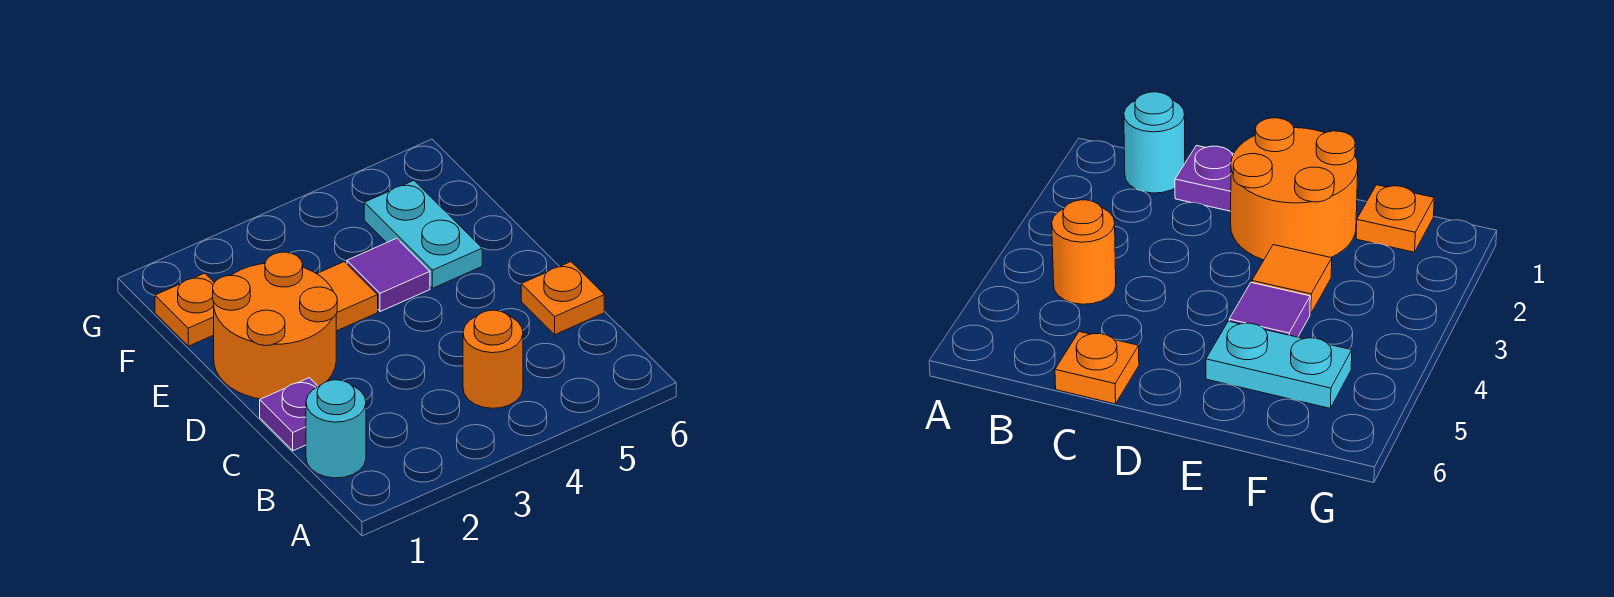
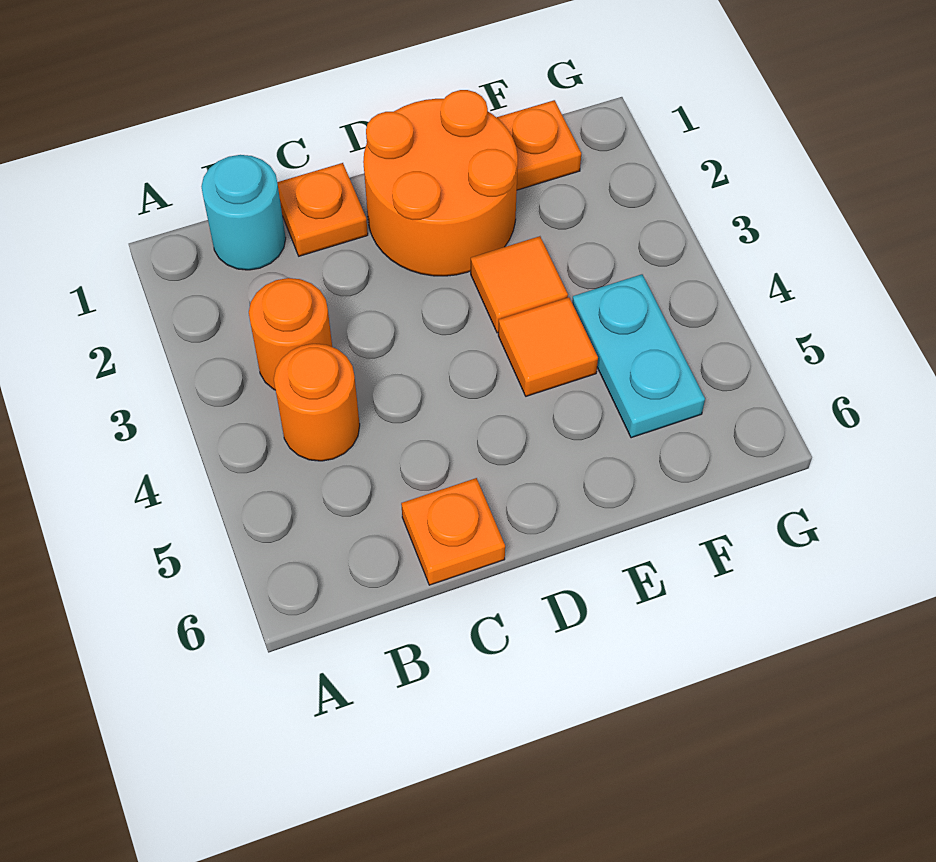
none -> orange round brick B3 level 1
purple plate C1 level 1 -> orange plate C1 level 1
purple tile E4 level 1 -> orange tile E4 level 1
cyan plate E5:F5 level 1 -> cyan plate F4:F5 level 1

